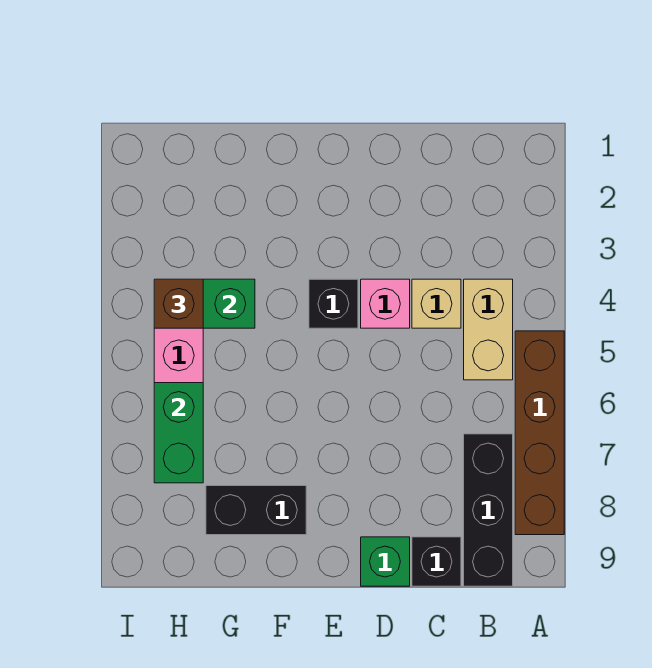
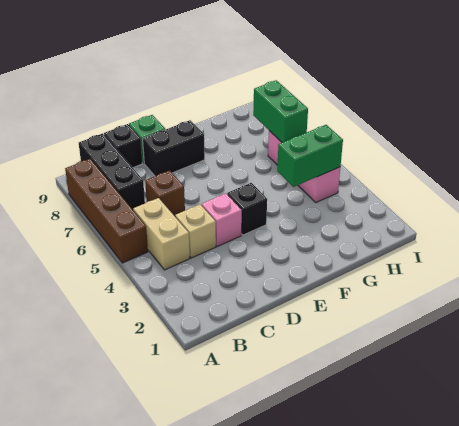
black brick F8:G8 level 1 -> black brick D8:E8 level 1
brown brick H4 level 3 -> brown brick C6 level 1

